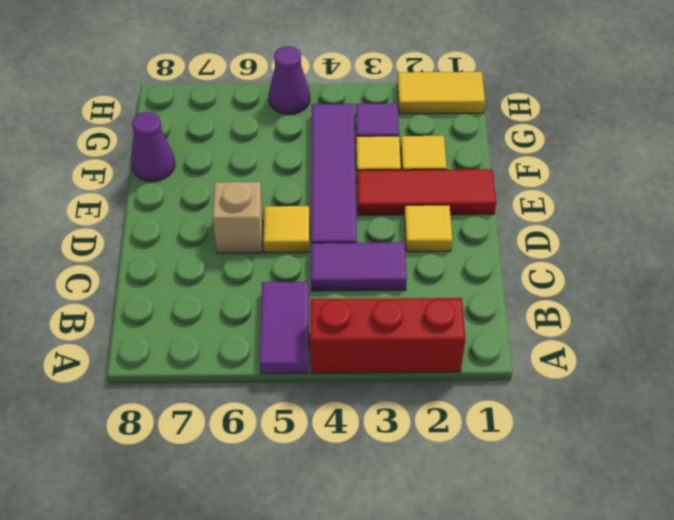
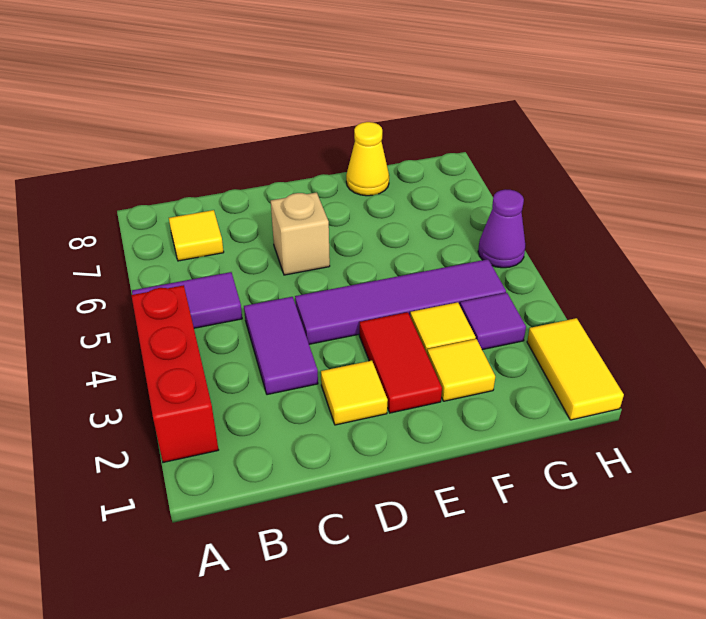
yellow tile D5 level 1 -> yellow tile B7 level 1
red tile E1:E3 level 1 -> red tile E2:E3 level 1
purple cone F8 level 1 -> yellow cone F8 level 1

